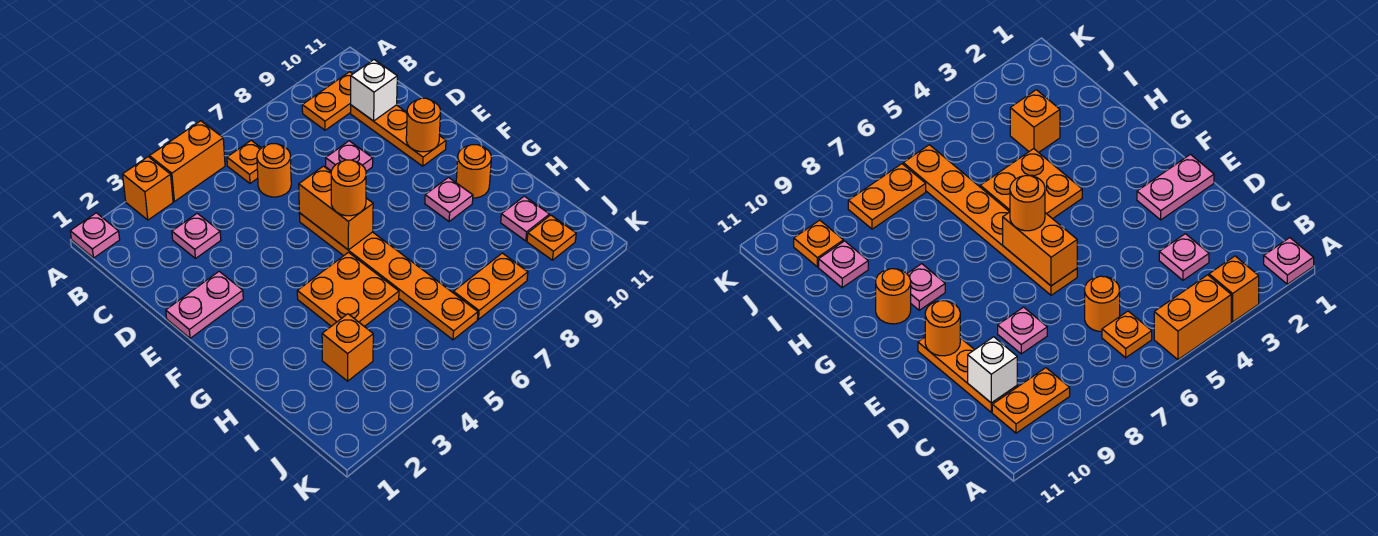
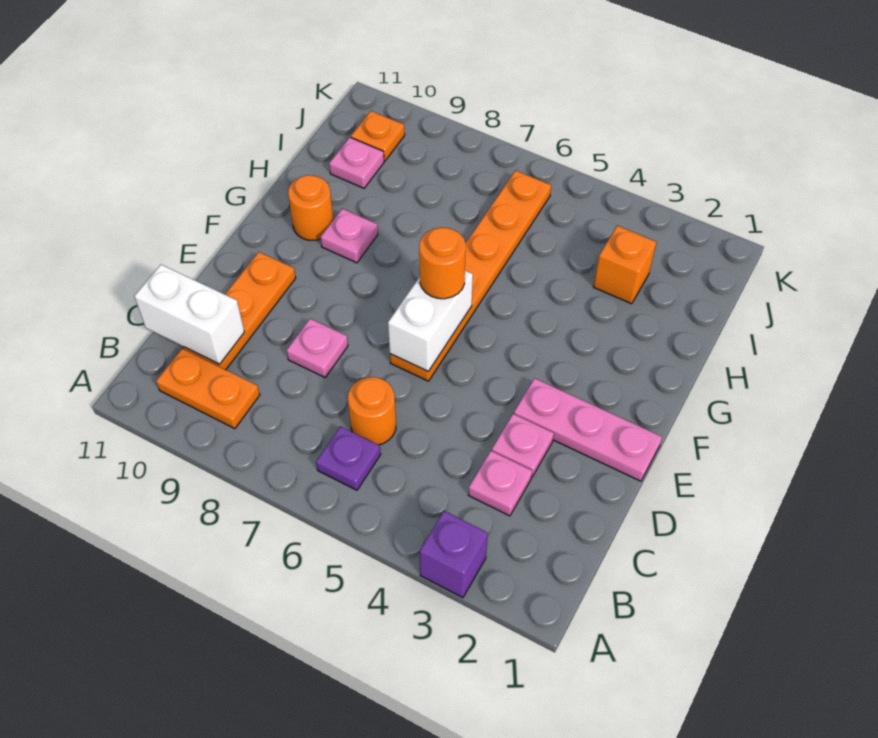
pink plate A1 level 1 -> pink plate D3 level 1
orange brick A3 level 1 -> purple brick A3 level 1
orange brick A4:A5 level 1 -> none
orange plate B6 level 1 -> purple plate B6 level 1
white brick C10 level 2 -> white brick C10:C11 level 2
pink plate E1:E2 level 1 -> pink plate E1:E3 level 1
orange brick E6:F6 level 2 -> white brick E6:F6 level 2
orange round brick E10 level 2 -> none
orange plate G4:H5 level 1 -> none
orange plate J7:J8 level 1 -> none

